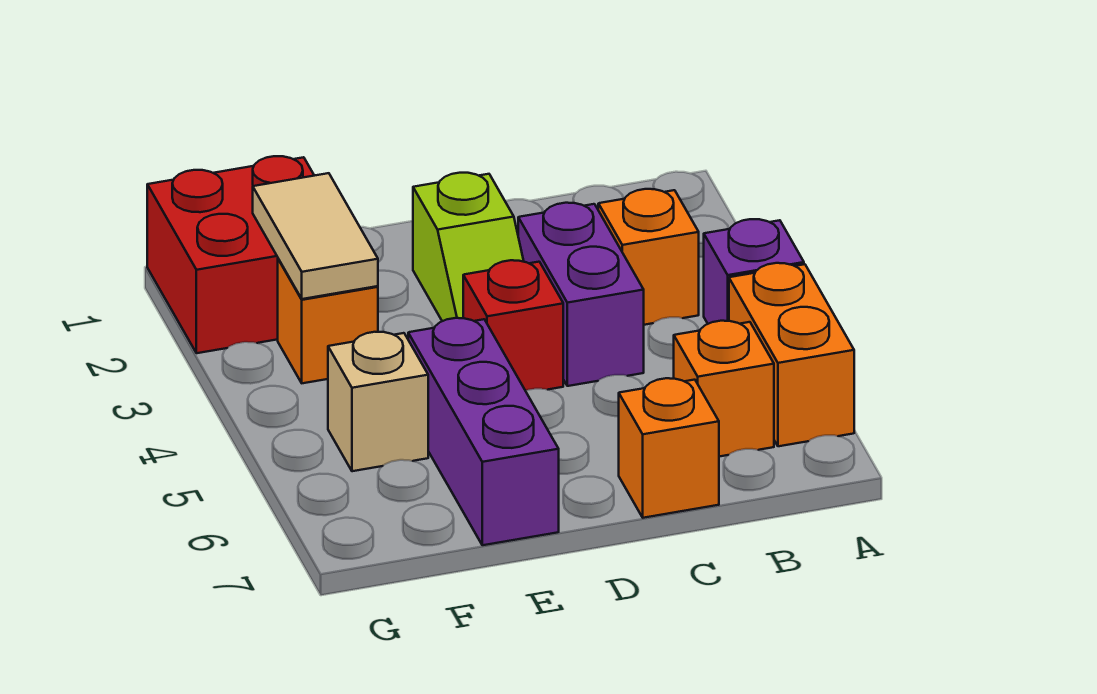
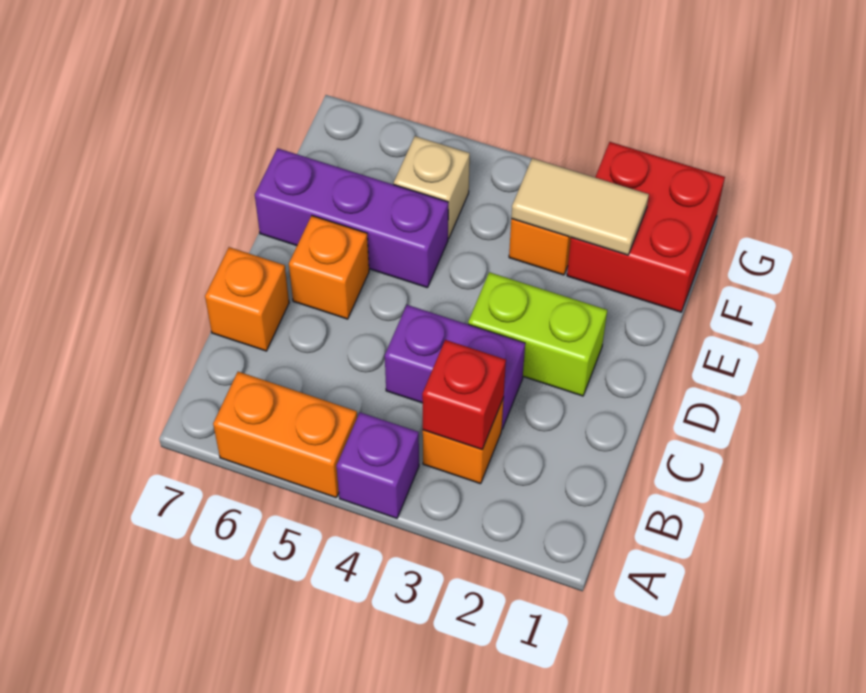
orange brick B6 level 1 -> orange brick D6 level 1
lime slope D2:D3 level 1 top 2 -> lime brick D2:D3 level 1
red brick D4 level 1 -> red brick B3 level 2

